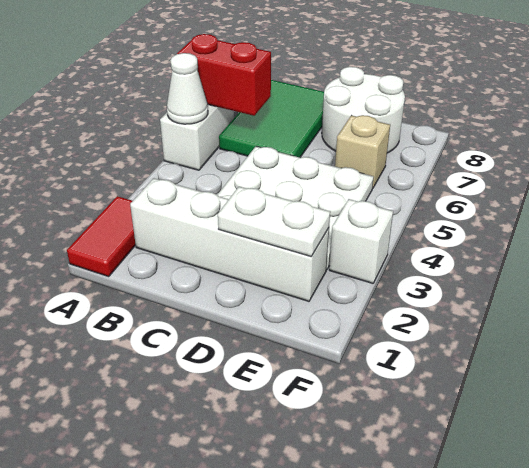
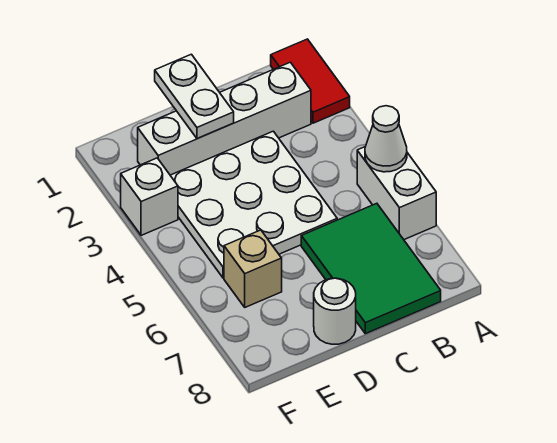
red brick A6:B6 level 2 -> none
white plate D2:E2 level 2 -> white plate D1:D2 level 2
white round brick D7:E8 level 1 -> white round brick D8 level 1

